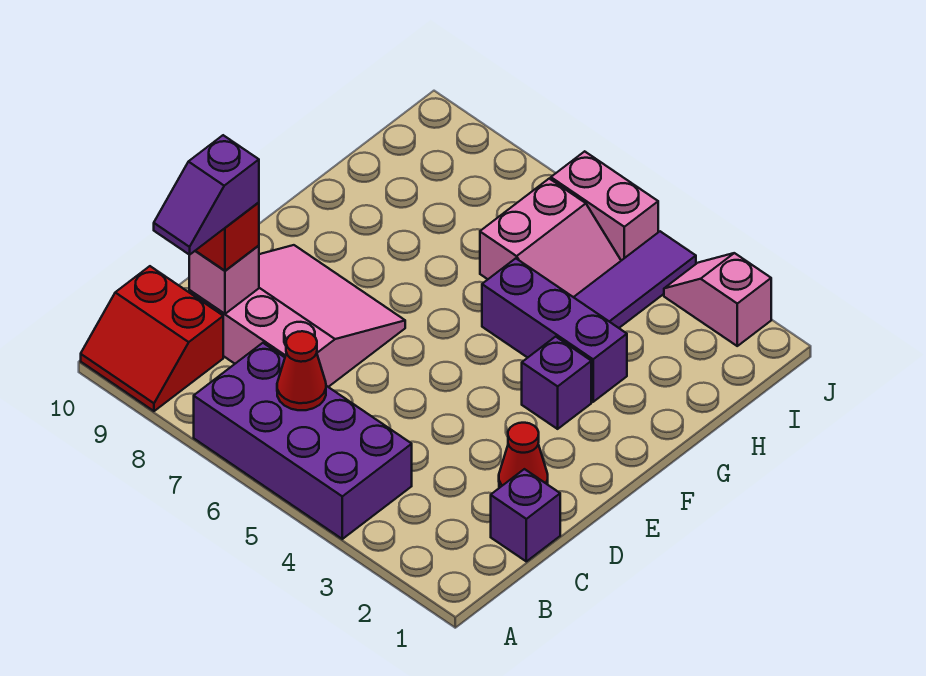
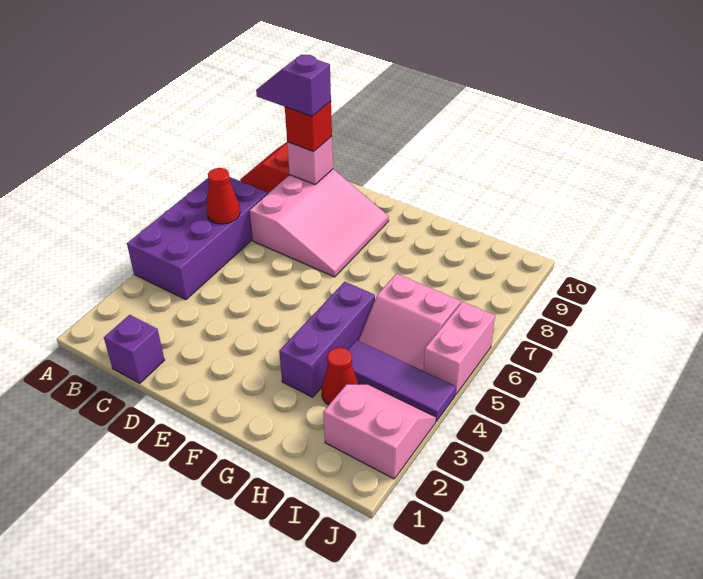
red cone D2 level 1 -> red cone H3 level 1
purple brick F3 level 1 -> none
pink slope J2:J3 level 1 top 2 -> pink slope I2:J3 level 1 top 2

